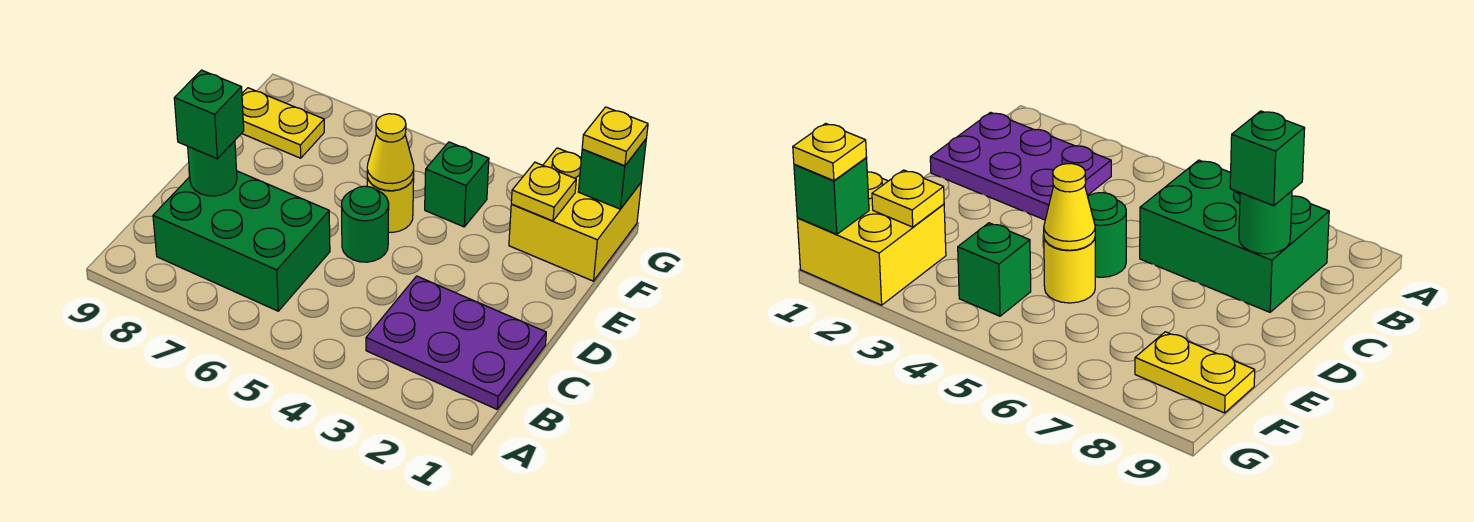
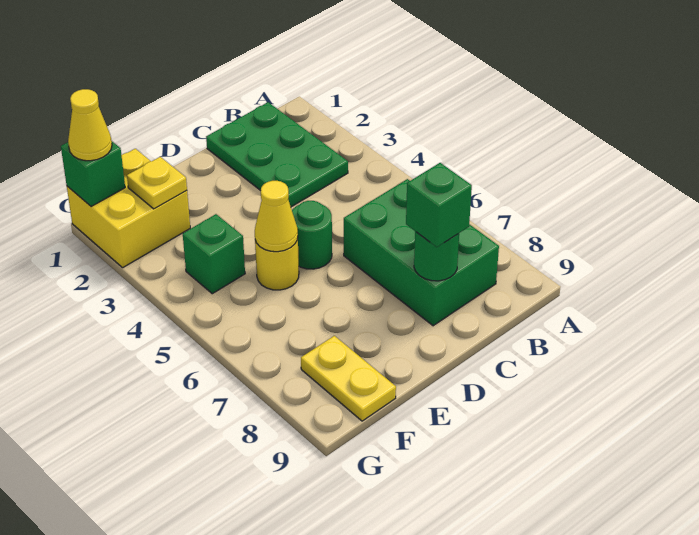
purple plate B1:C3 level 1 -> green plate B1:C3 level 1
yellow plate G1 level 3 -> yellow cone G1 level 3

